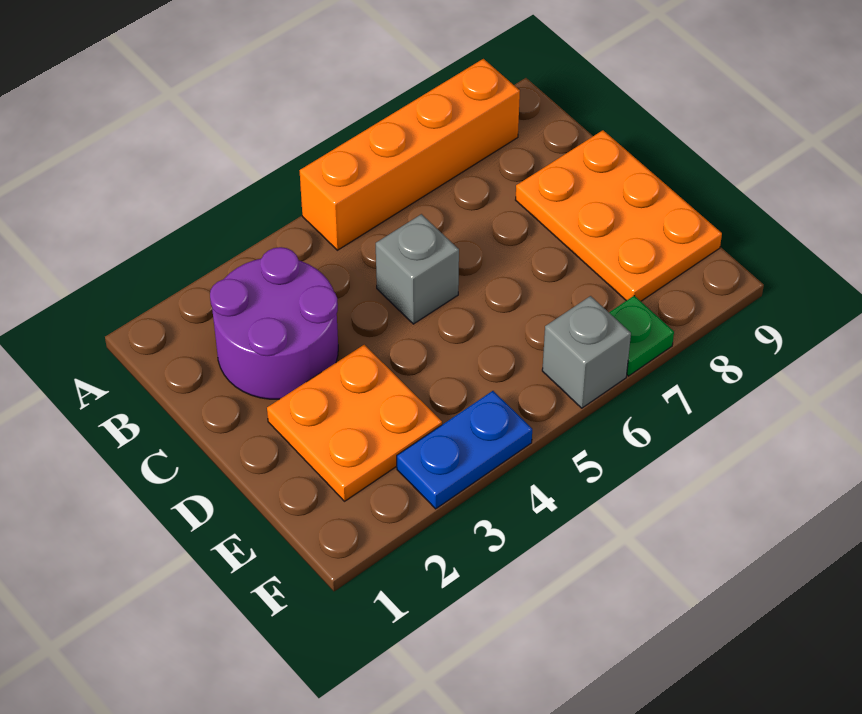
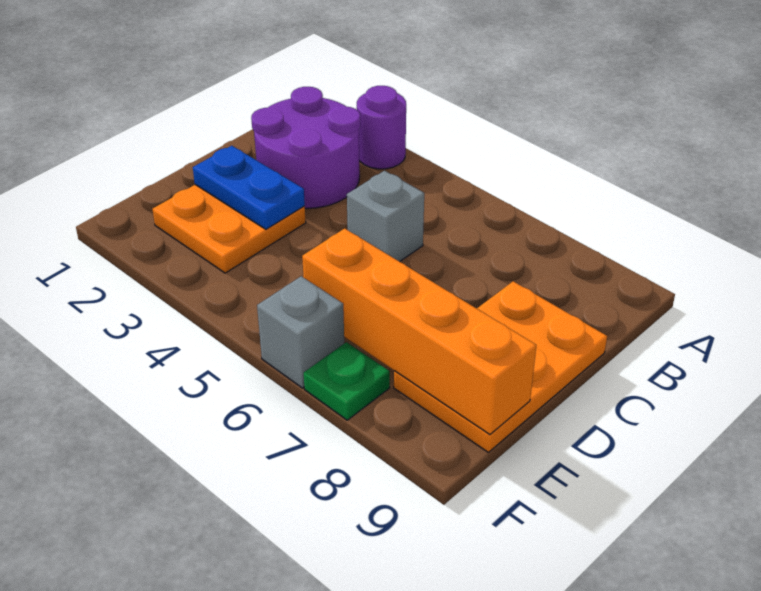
none -> purple round brick A3 level 1
orange brick A5:A8 level 1 -> orange brick E6:E9 level 2
blue plate F3:F4 level 1 -> blue plate D2:D3 level 2

